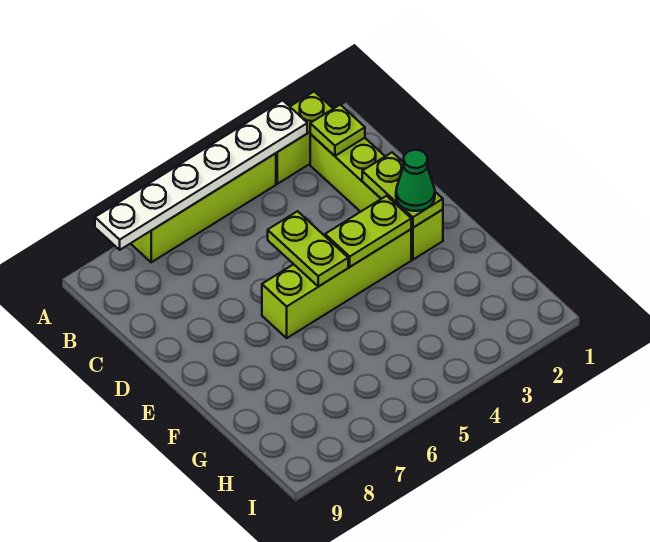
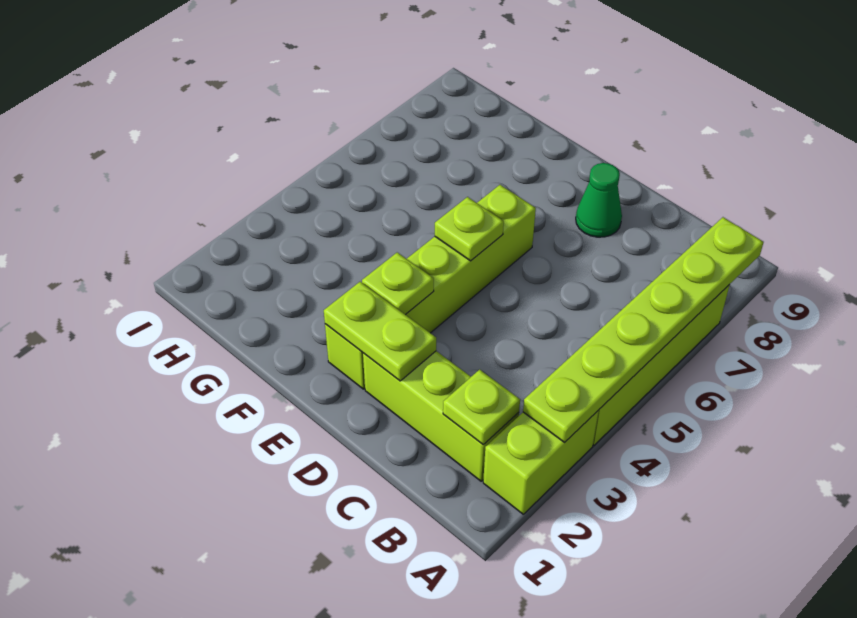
white plate A3:A8 level 2 -> lime plate A3:A8 level 2
lime plate D5:E5 level 2 -> lime plate E5 level 2
green cone E2 level 3 -> green cone D8 level 1
lime plate E3:E4 level 2 -> lime plate E3 level 2

